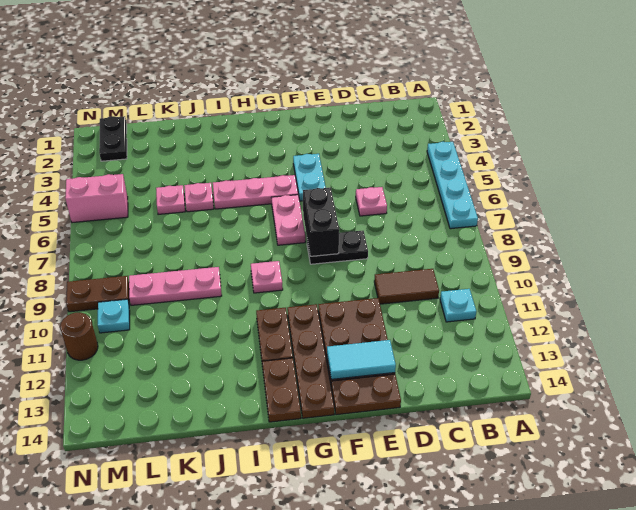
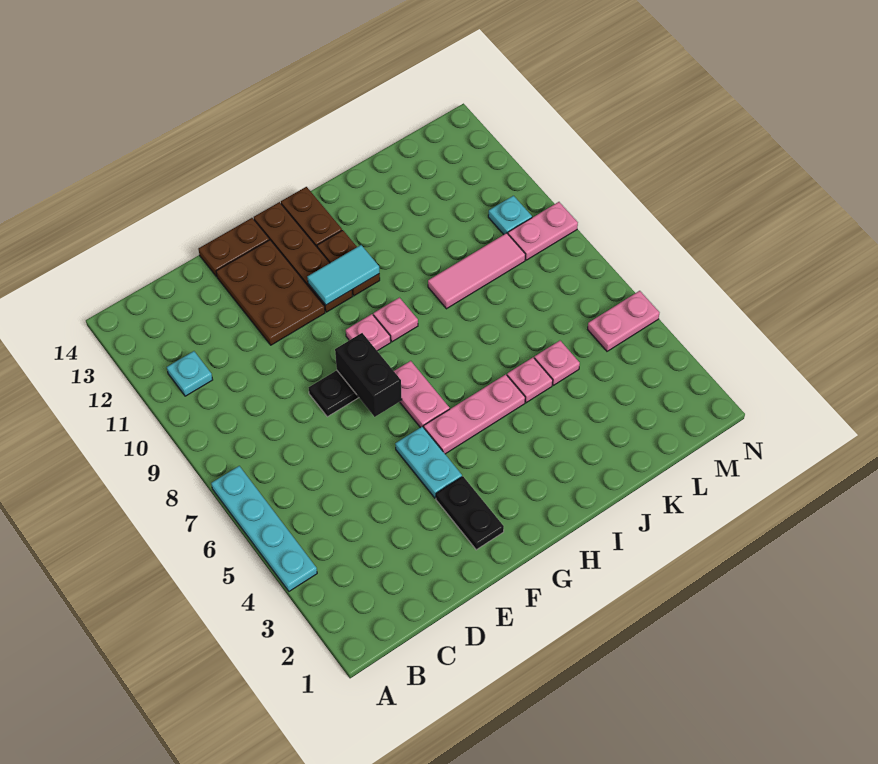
brown tile C10:D10 level 1 -> none
pink plate D6 level 1 -> pink plate G9 level 1
cyan tile E13:F13 level 2 -> cyan tile G11:H11 level 2
pink plate J9:L9 level 1 -> pink tile J9:L9 level 1
black plate M1:M2 level 1 -> black plate F2:F3 level 1
pink brick M5:N5 level 1 -> pink plate M5:N5 level 1
brown plate M9:N9 level 1 -> pink plate M9:N9 level 1
brown round brick N11 level 1 -> none

